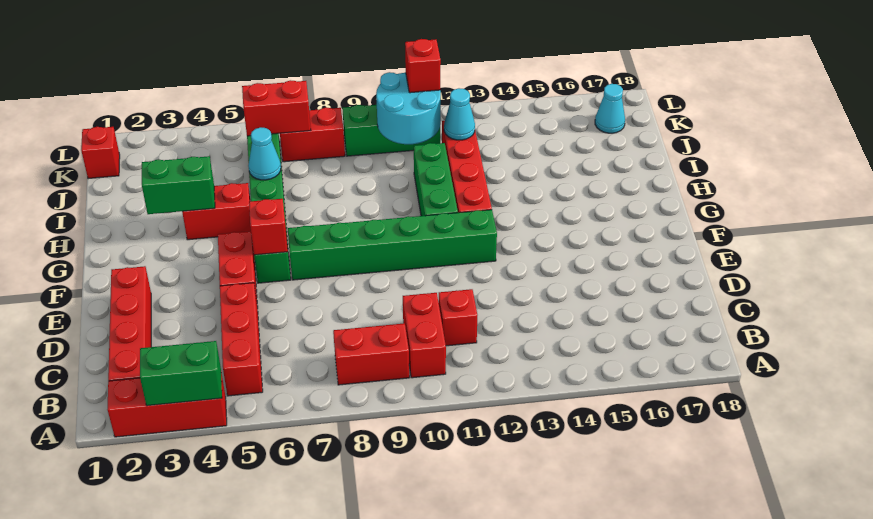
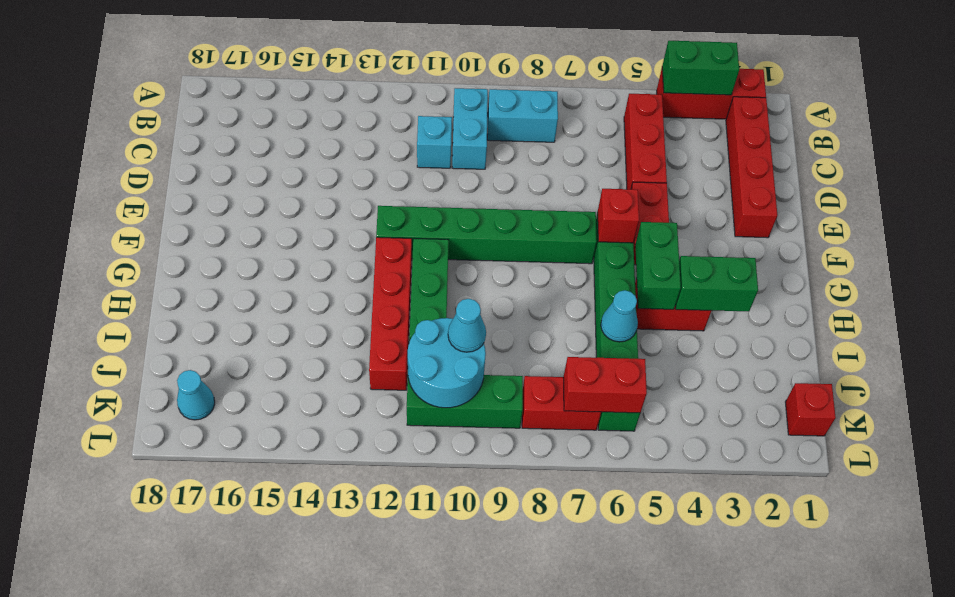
red brick B8:B9 level 1 -> cyan brick B8:B9 level 1
red brick B10:C10 level 1 -> cyan brick B10:C10 level 1
red brick C11 level 1 -> cyan brick C11 level 1
none -> green brick G5:H5 level 2
cyan cone J12 level 2 -> cyan cone J10 level 3
red brick K11 level 3 -> none

